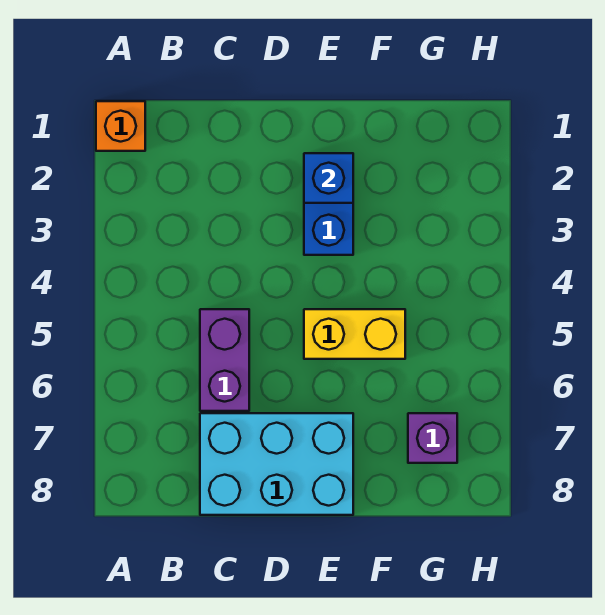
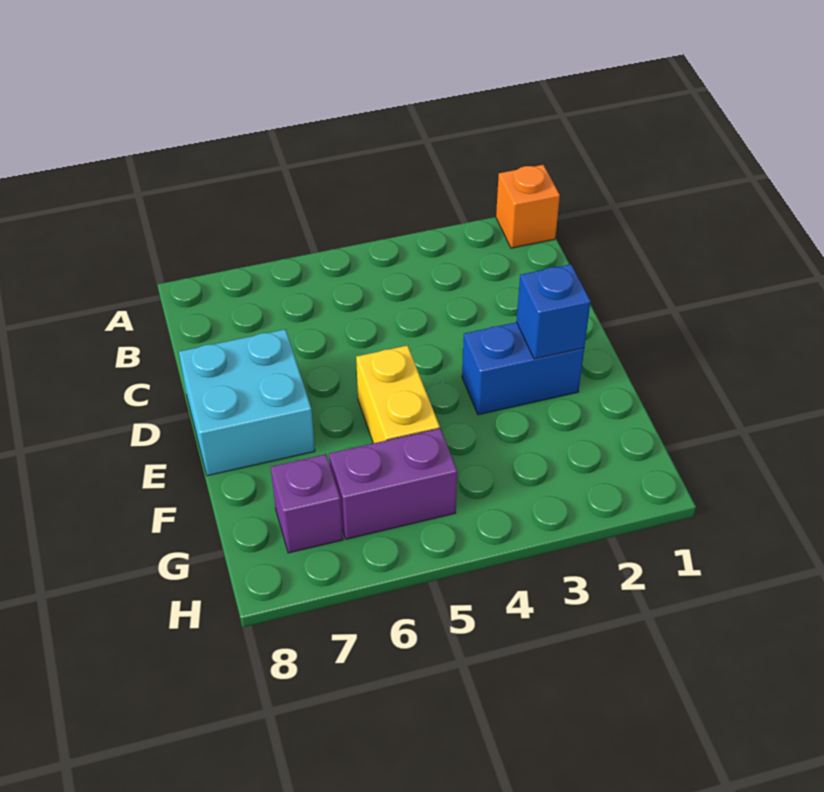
purple brick C5:C6 level 1 -> purple brick G5:G6 level 1
cyan brick C7:E8 level 1 -> cyan brick D7:E8 level 1

